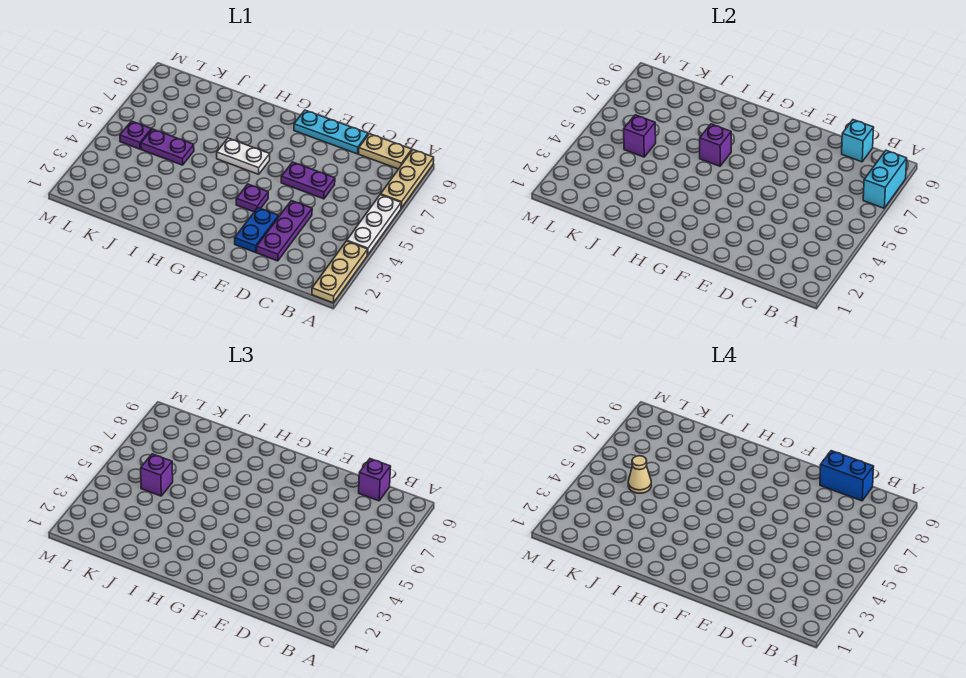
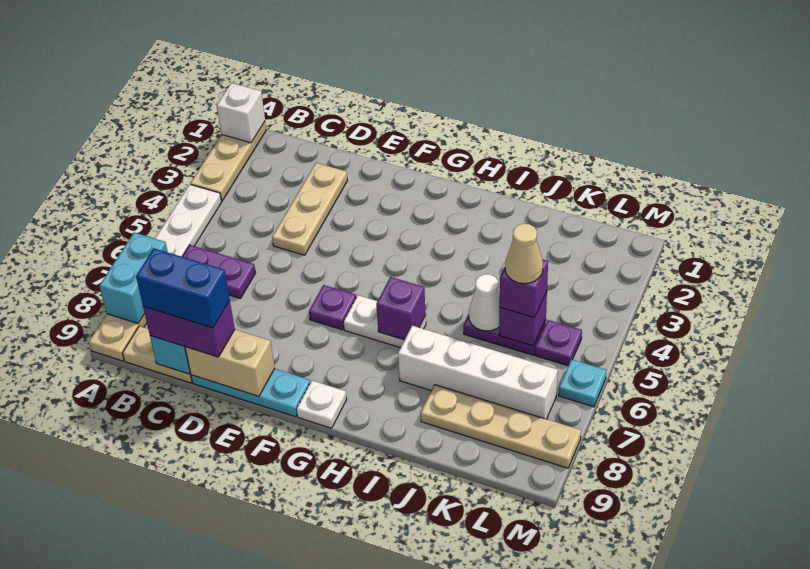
none -> white brick A1 level 2
purple brick C9 level 3 -> purple brick C9:D9 level 3
purple plate D2:D4 level 1 -> tan plate D2:D4 level 1
purple plate D6:E6 level 1 -> purple plate B6:C6 level 1
none -> tan brick D9:E9 level 2
blue plate E2:E3 level 1 -> none
purple plate F4 level 1 -> purple plate F6 level 1
none -> white plate G9 level 1
none -> white brick I7:L7 level 1
none -> white cone J5 level 2
none -> tan plate J8:M8 level 1
none -> cyan plate M6 level 1

